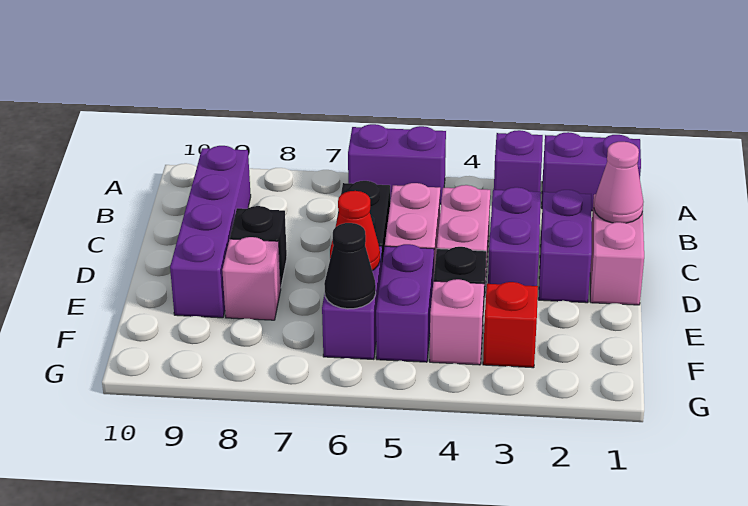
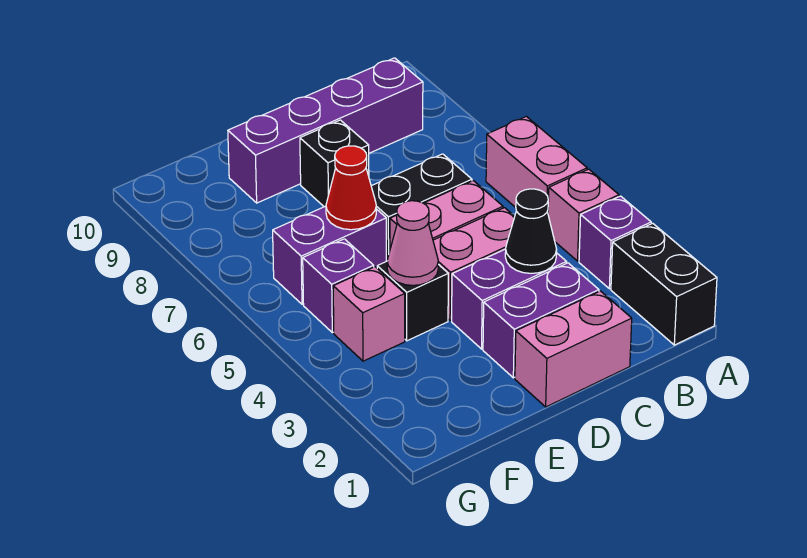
purple brick A1:A2 level 1 -> black brick A1:A2 level 1
purple brick A5:A6 level 1 -> pink brick A5:A6 level 1
pink cone C1 level 2 -> pink cone E4 level 2
purple brick E5:F5 level 1 -> purple brick F5 level 1
pink brick E8 level 1 -> pink brick A4 level 1
red brick F3 level 1 -> none
black cone F6 level 2 -> black cone C3 level 2

